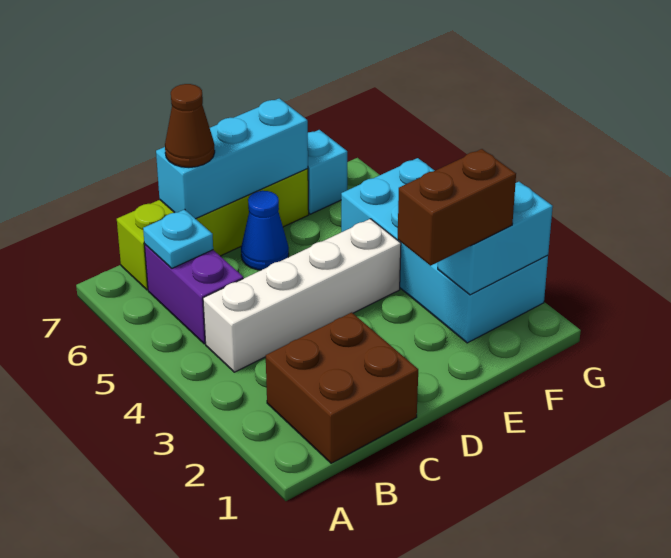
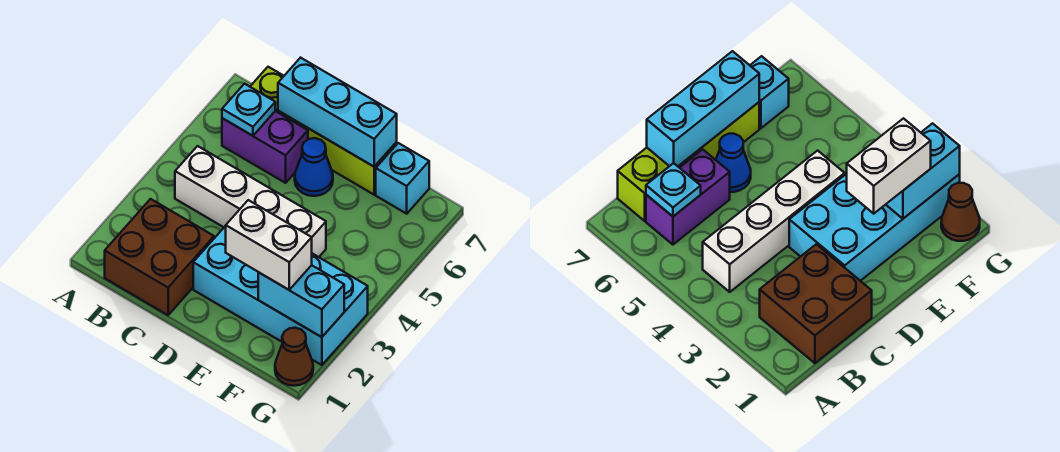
purple brick B5:B6 level 1 -> purple brick B6:C6 level 1
brown cone C7 level 3 -> brown cone G1 level 1
brown brick E2:F2 level 3 -> white brick E2:F2 level 3
cyan brick F2:G5 level 1 -> cyan brick D2:G3 level 1

